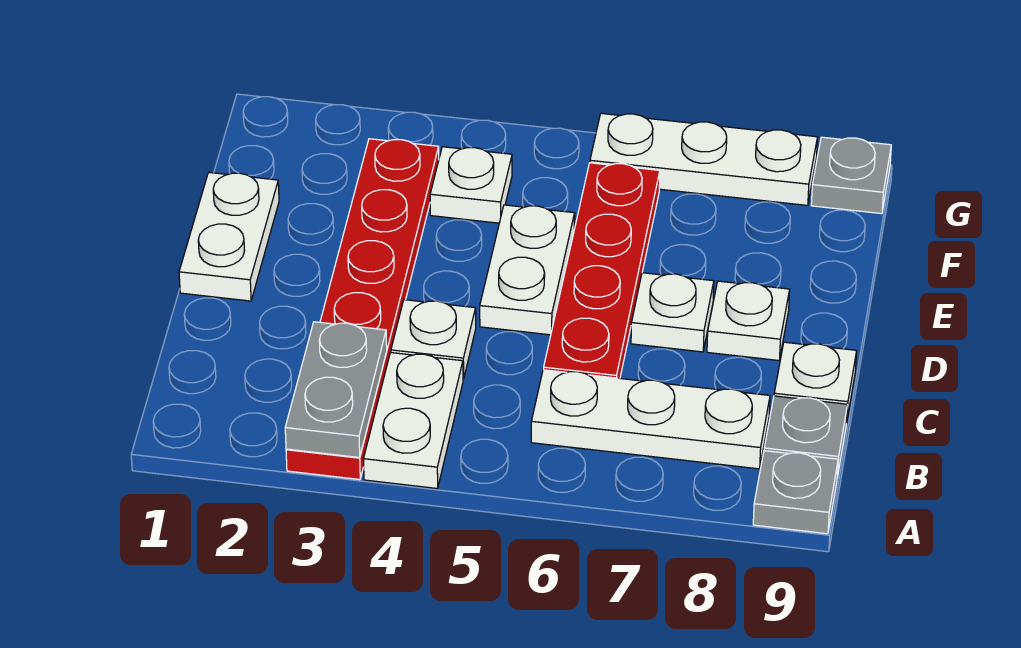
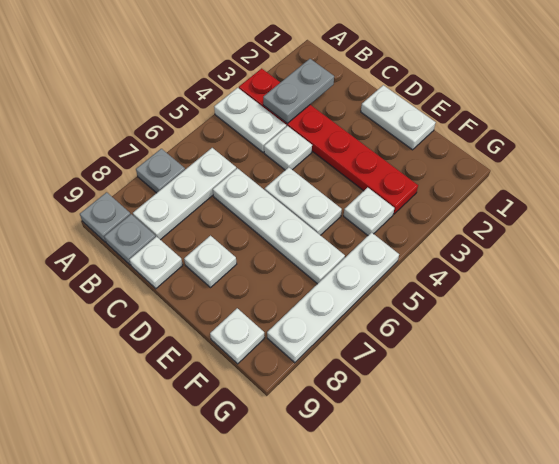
grey plate A3:B3 level 2 -> grey plate B2:B3 level 2
red plate C6:F6 level 1 -> white plate C6:F6 level 1
white plate D7 level 1 -> white plate F9 level 1
white plate G6:G8 level 1 -> white plate G5:G8 level 1
grey plate G9 level 1 -> grey plate A7 level 1

